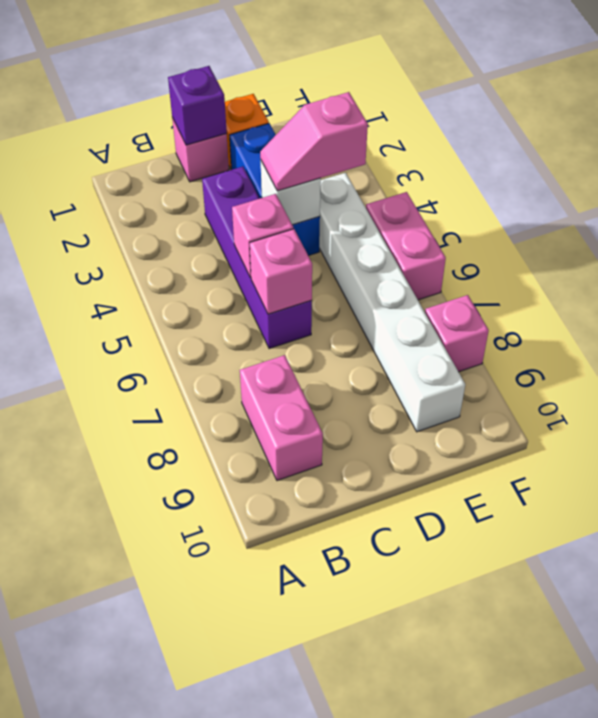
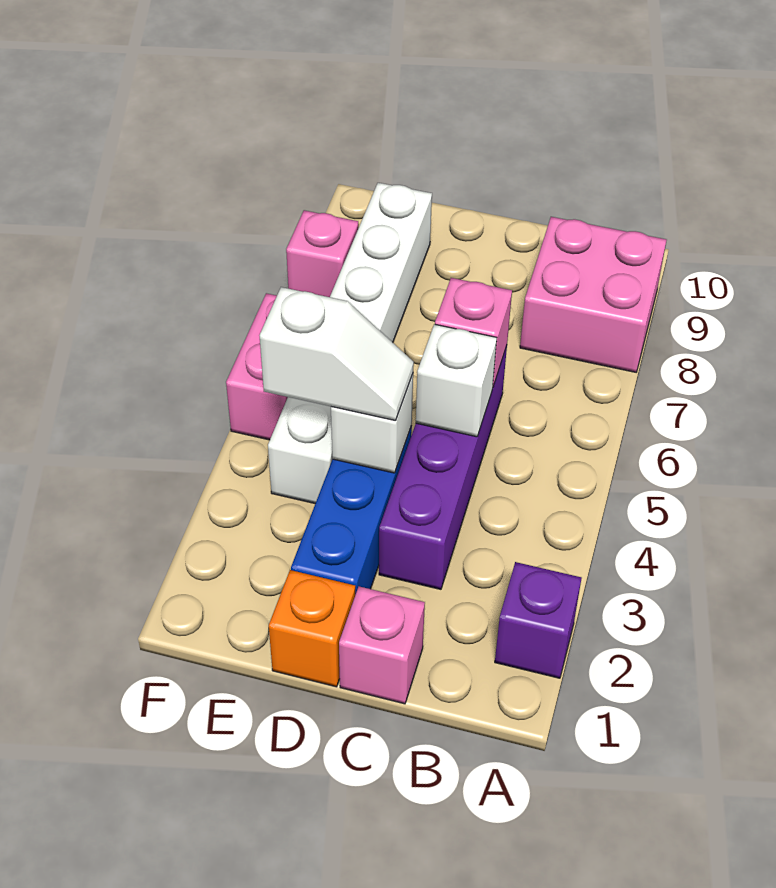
pink brick B8:B9 level 1 -> pink brick A8:B9 level 1
purple brick C1 level 2 -> purple brick A2 level 1
pink brick C5 level 2 -> white brick C5 level 2
pink slope D4:E4 level 3 top E -> white slope D4:E4 level 3 top E

